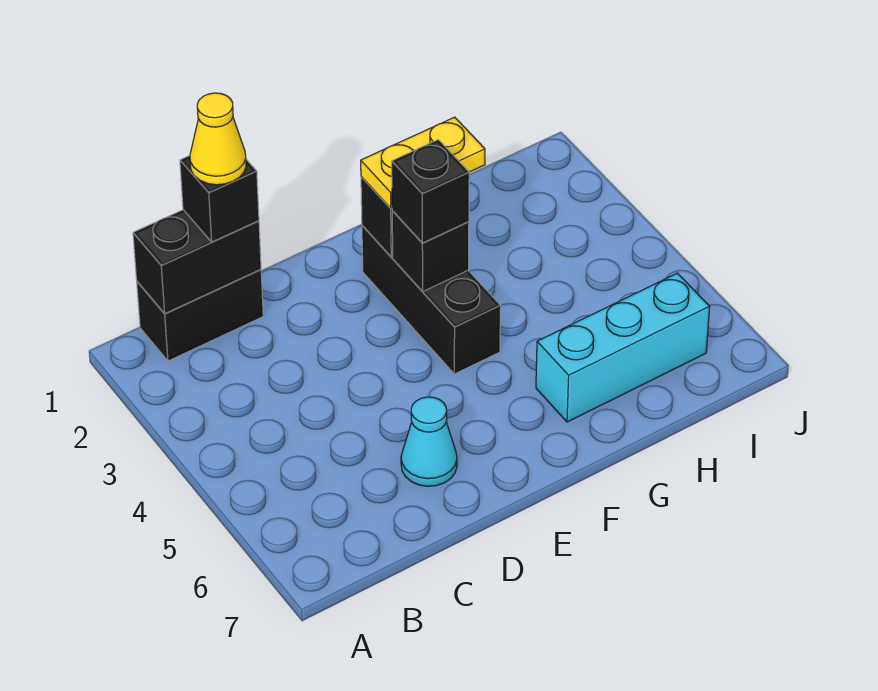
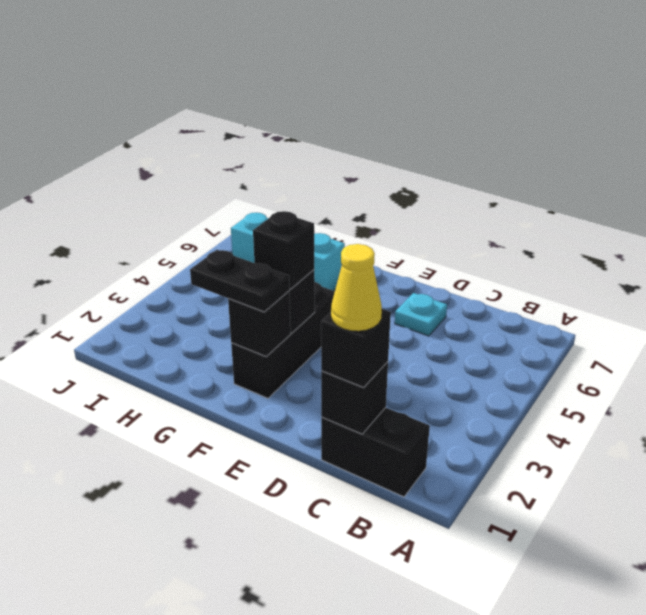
black brick B1:C1 level 2 -> black brick C1 level 2
cyan cone D6 level 1 -> cyan plate D6 level 1
yellow plate F2:G2 level 3 -> black plate F2:G2 level 3

